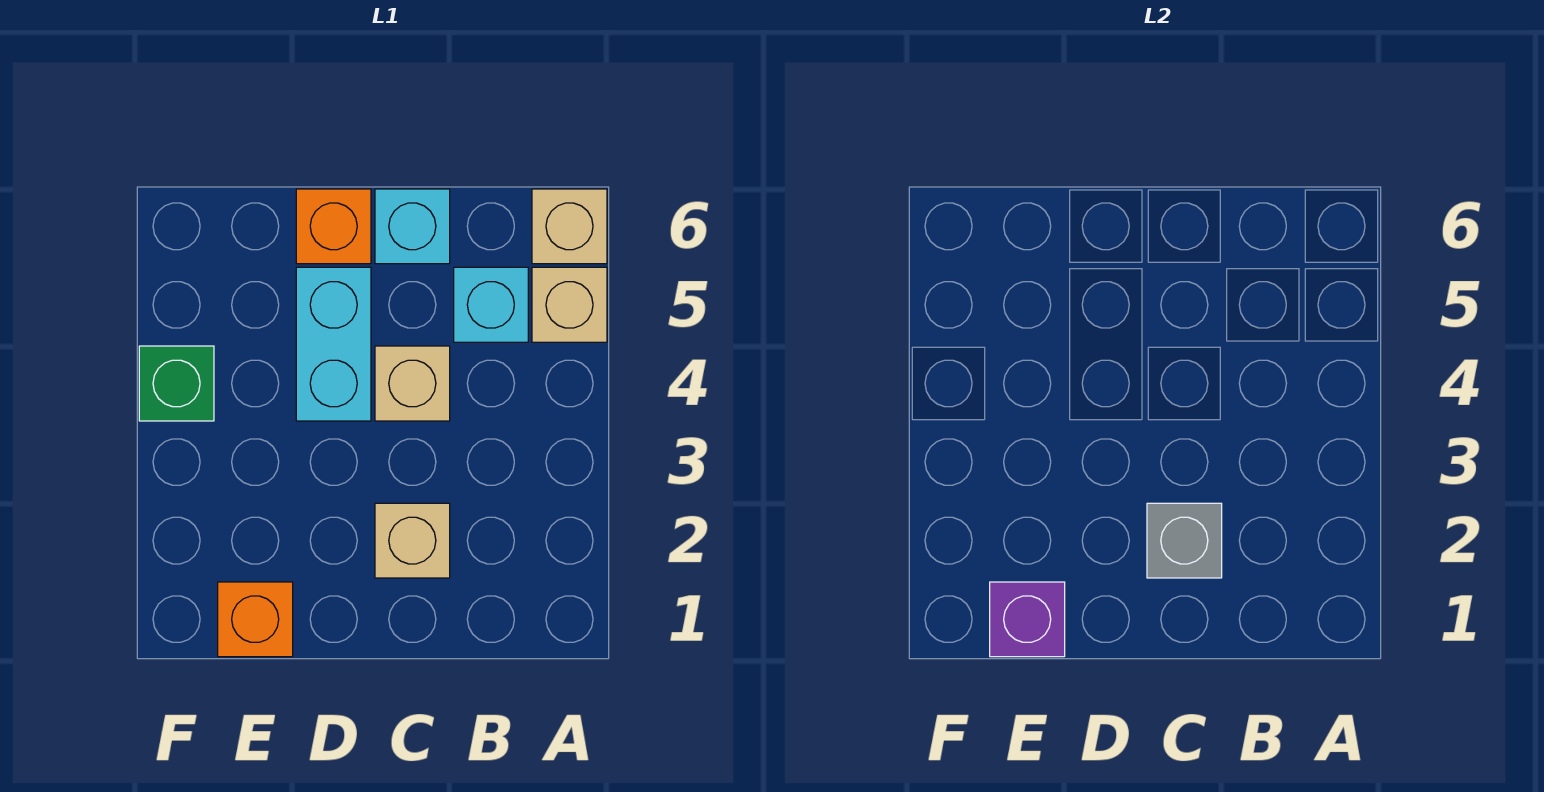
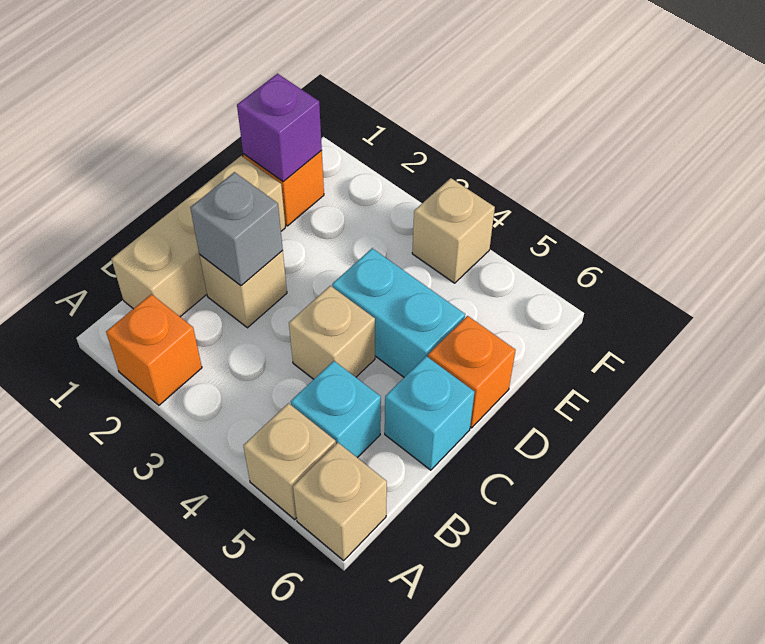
none -> orange brick A2 level 1
none -> tan brick B1:D1 level 1
green brick F4 level 1 -> tan brick F4 level 1

